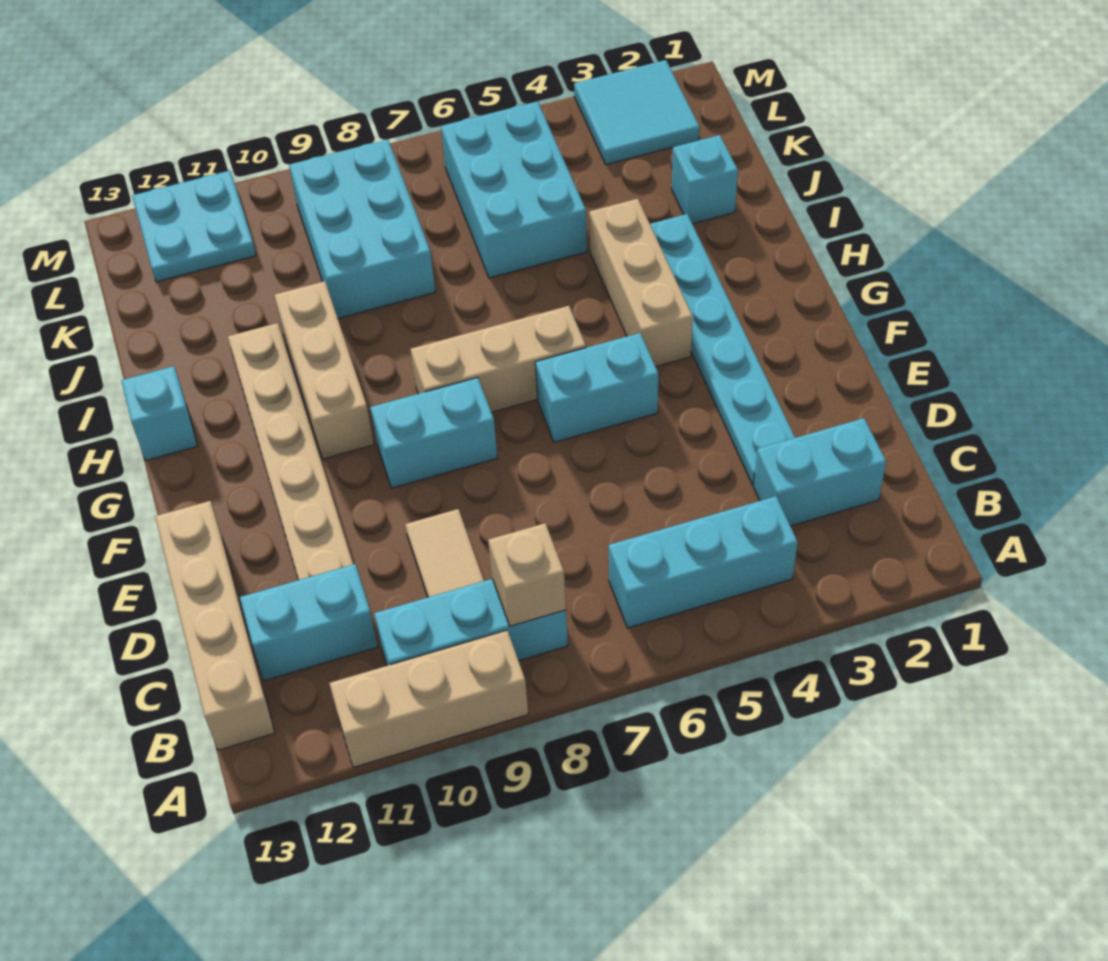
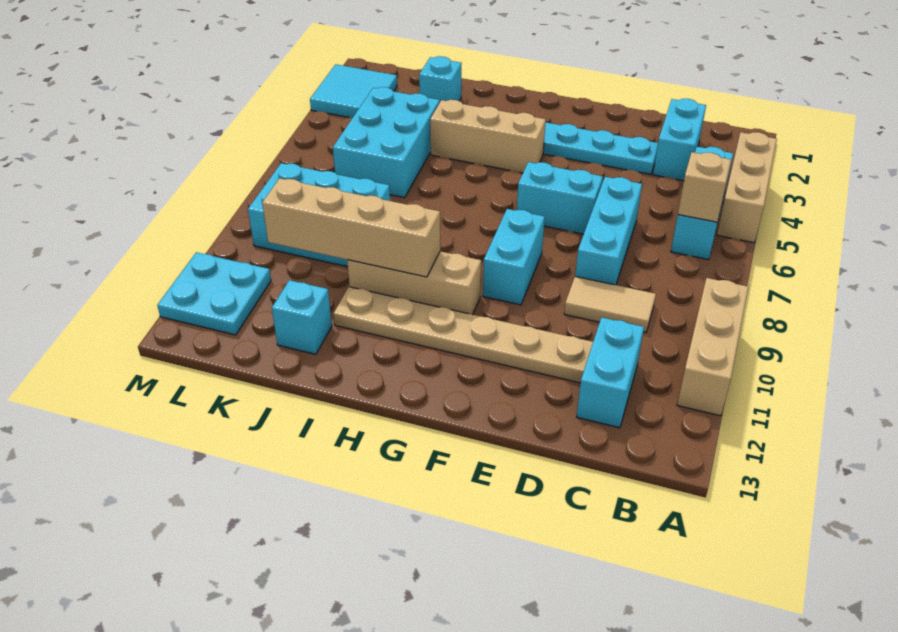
cyan brick B8:B10 level 1 -> cyan brick D6:D8 level 1
tan brick B8 level 2 -> tan brick B6 level 2
tan brick B13:E13 level 1 -> tan brick H10:K10 level 2
cyan brick F5:F6 level 1 -> cyan brick E6:F6 level 1
tan brick G6:G8 level 1 -> tan brick A3:A5 level 1
cyan brick H13 level 1 -> cyan brick J12 level 1
cyan brick J5:L6 level 1 -> cyan brick J4:K6 level 1

